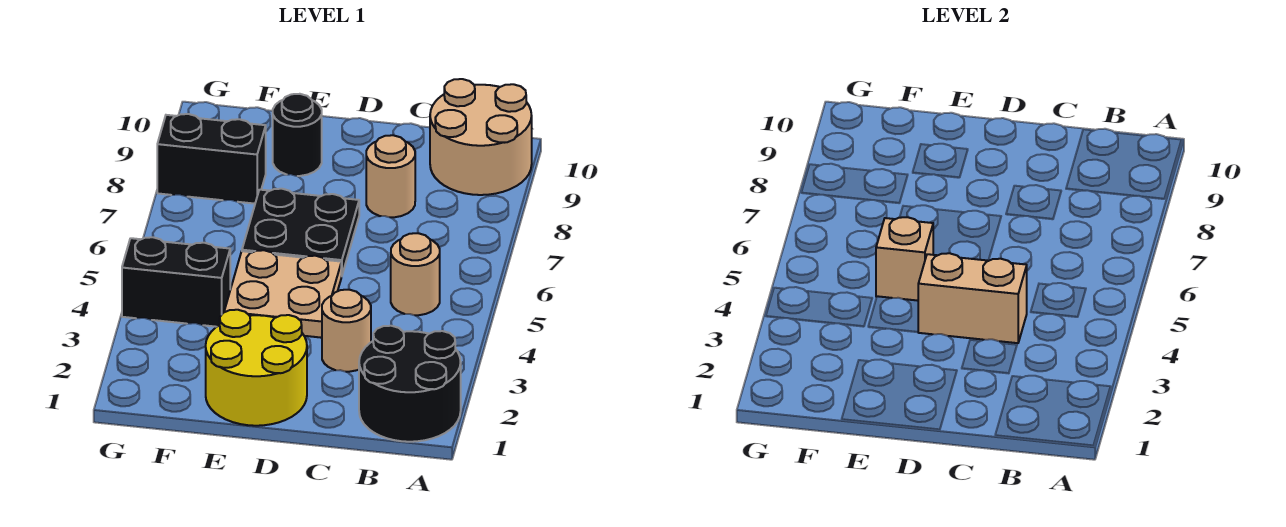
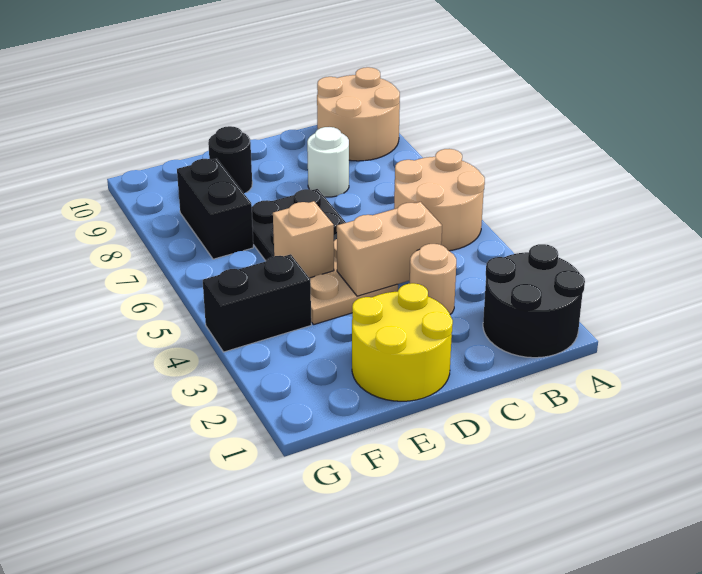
tan round brick B5 level 1 -> tan round brick A5:B6 level 1
tan round brick C8 level 1 -> white round brick C8 level 1
black brick F8:G8 level 1 -> black brick F7:F8 level 1

